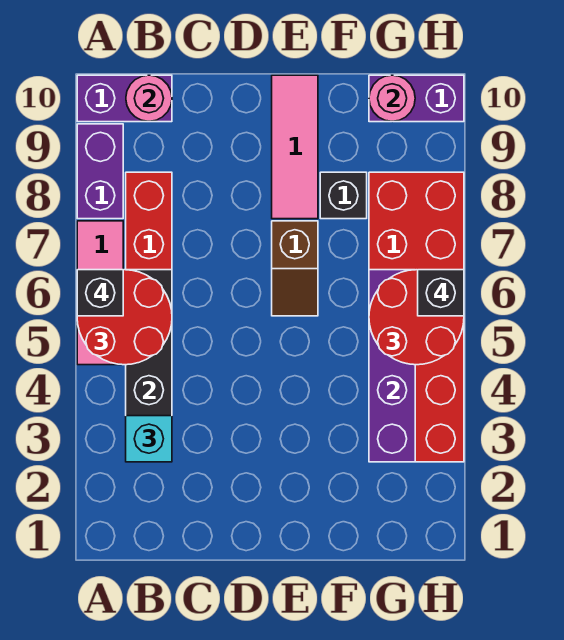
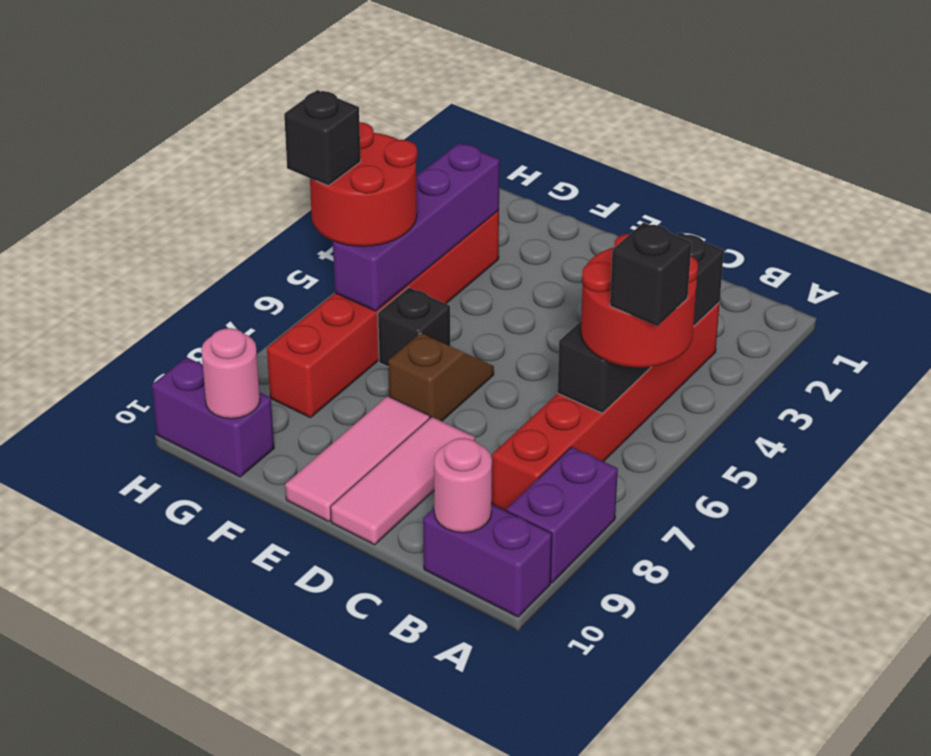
pink tile A5:A7 level 1 -> pink tile D8:D10 level 1
cyan brick B3 level 3 -> none
black brick F8 level 1 -> black brick F6 level 1
red brick G3:H8 level 1 -> red brick G3:G8 level 1

